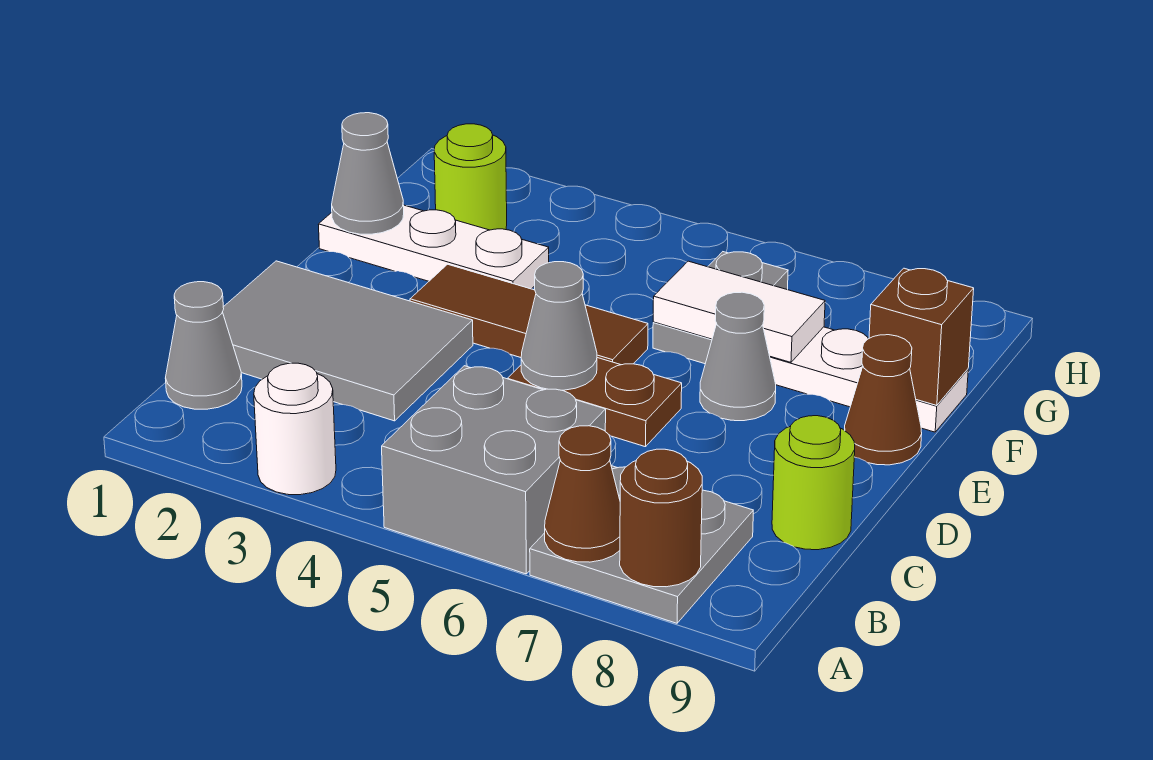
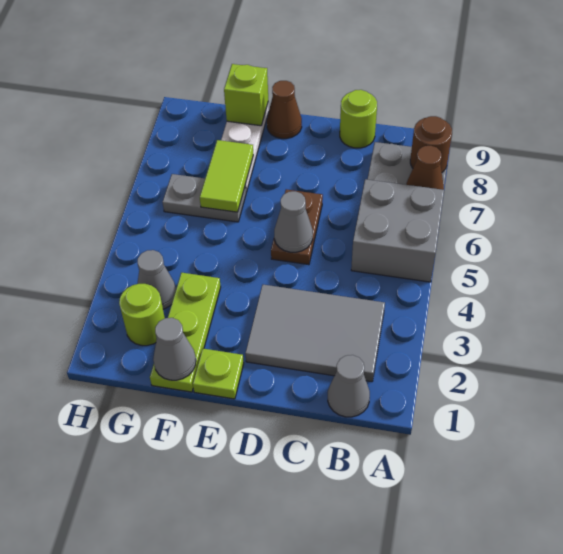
white round brick A3 level 1 -> none
grey tile C1:D3 level 1 -> grey tile B2:D3 level 1
none -> lime plate E1 level 1
brown tile E3:E5 level 1 -> none
grey cone E7 level 1 -> grey cone G3 level 1
white plate F1:F3 level 1 -> lime plate F1:F3 level 1
white tile F6:F7 level 2 -> lime tile F6:F7 level 2
brown brick F9 level 2 -> lime brick F9 level 2

